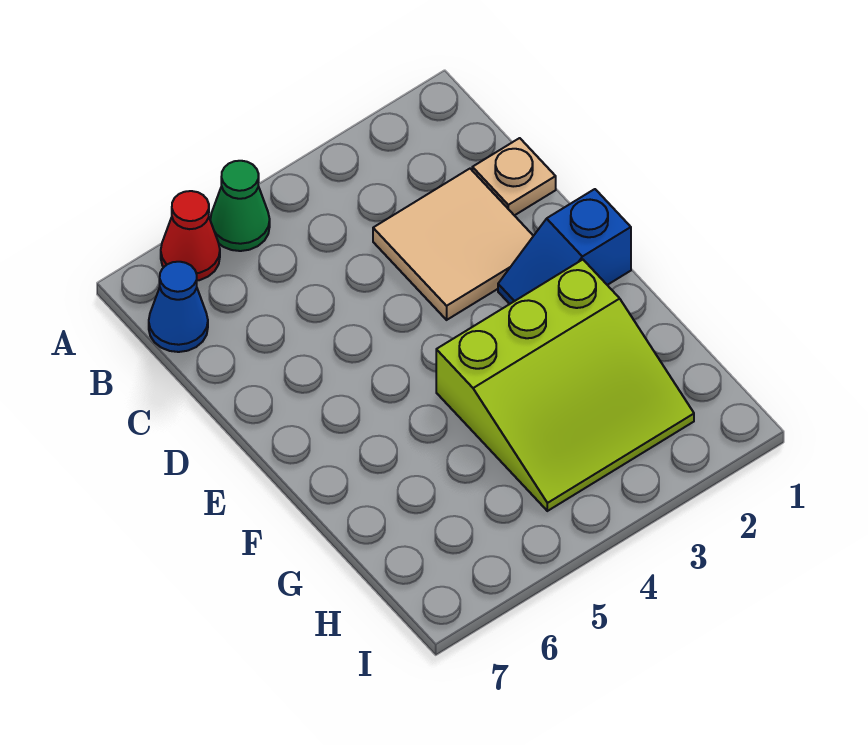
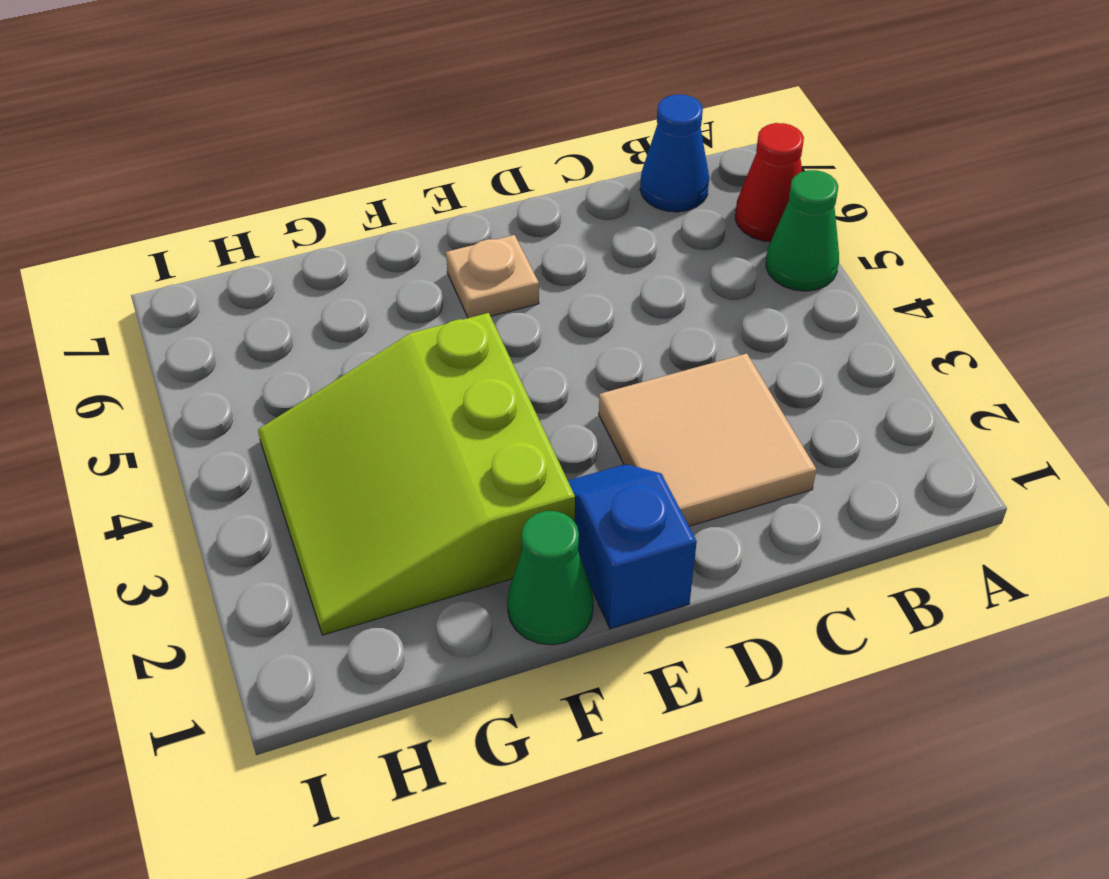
tan plate C1 level 1 -> tan plate E6 level 1
none -> green cone F1 level 1

